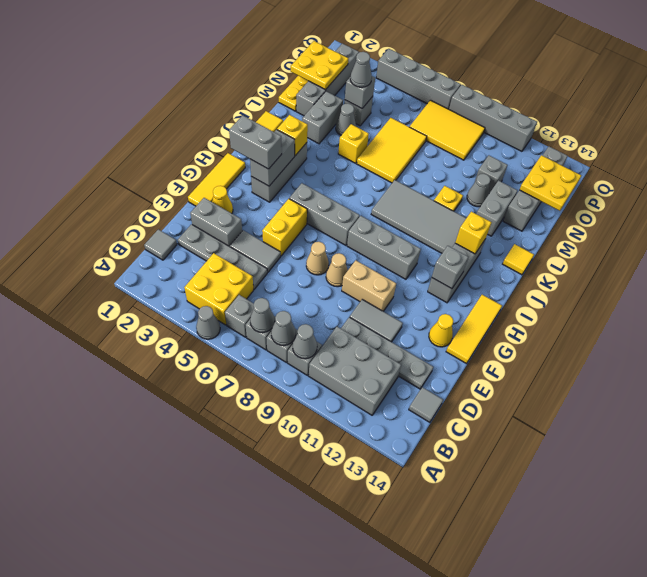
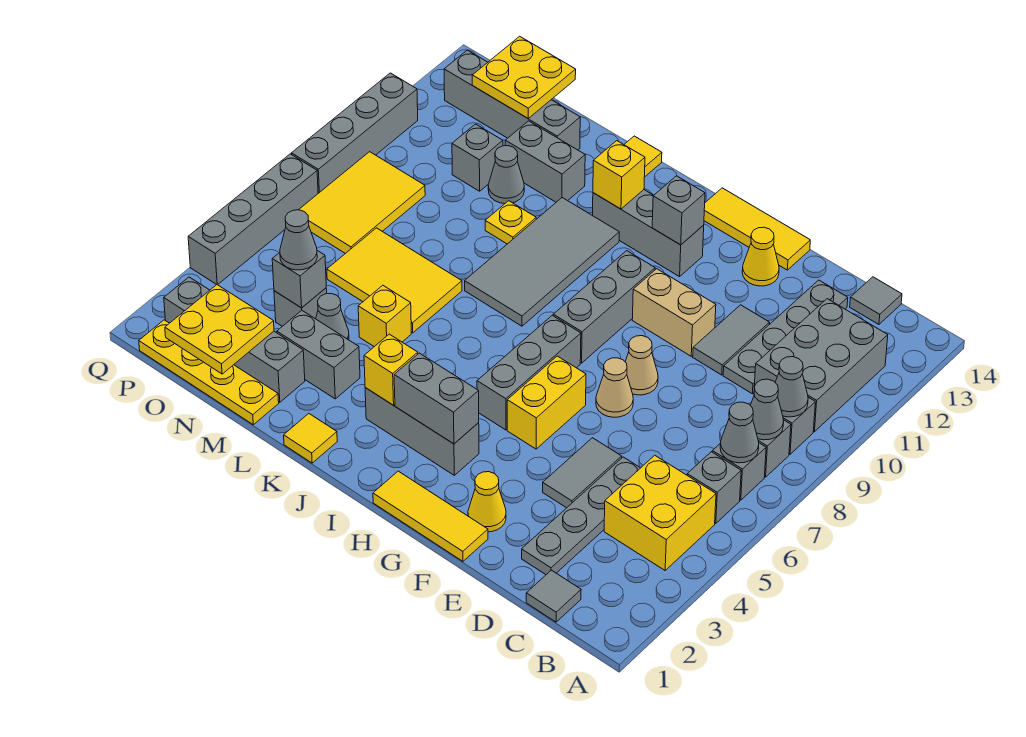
grey cone A5 level 1 -> none
grey brick E2:E3 level 1 -> none
yellow brick F5:G5 level 1 -> yellow brick G5:G6 level 1
tan brick F9:F10 level 1 -> tan brick F10:G10 level 1
grey brick H2:H3 level 3 -> none

